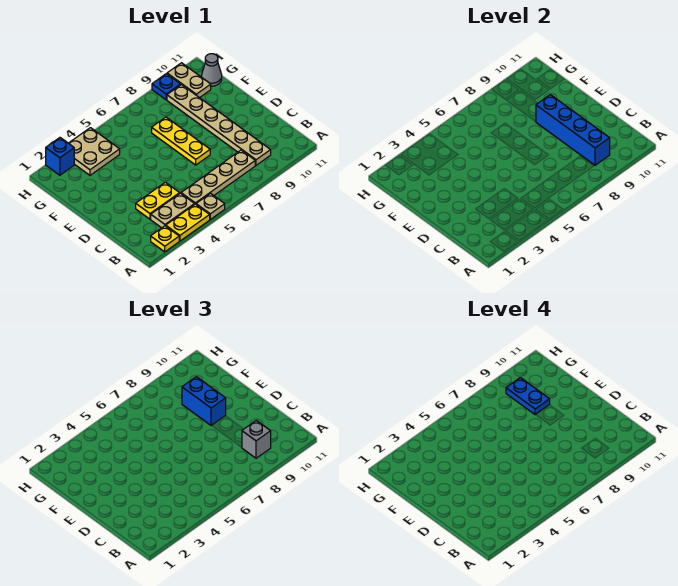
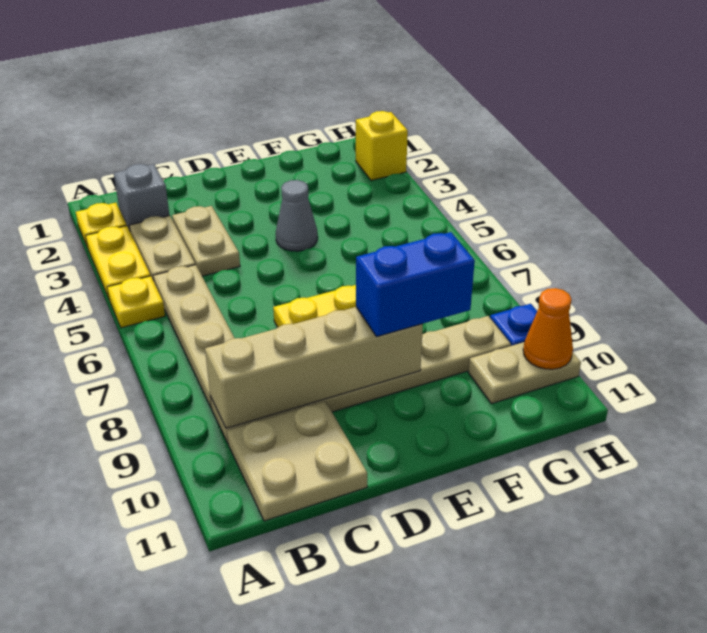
tan plate A5 level 1 -> yellow plate A5 level 1
blue brick B9:E9 level 2 -> tan brick B9:E9 level 2
grey brick B9 level 3 -> grey brick B2 level 1
yellow plate C3:C4 level 1 -> tan plate C3:C4 level 1
blue plate F9:G9 level 4 -> none
tan plate G3:H4 level 1 -> tan plate B10:C11 level 1
grey cone G11 level 1 -> grey cone E4 level 1
blue brick H2 level 1 -> yellow brick H2 level 1
none -> orange cone H10 level 2

